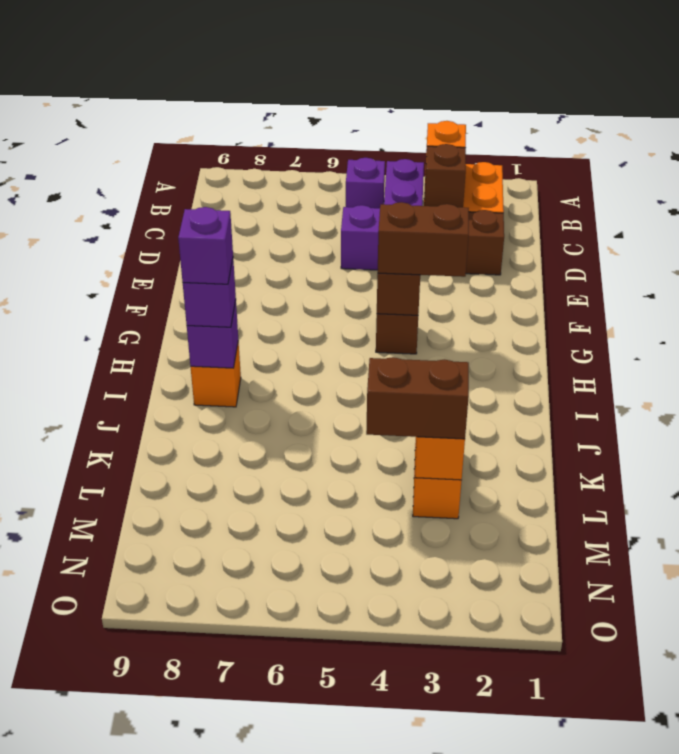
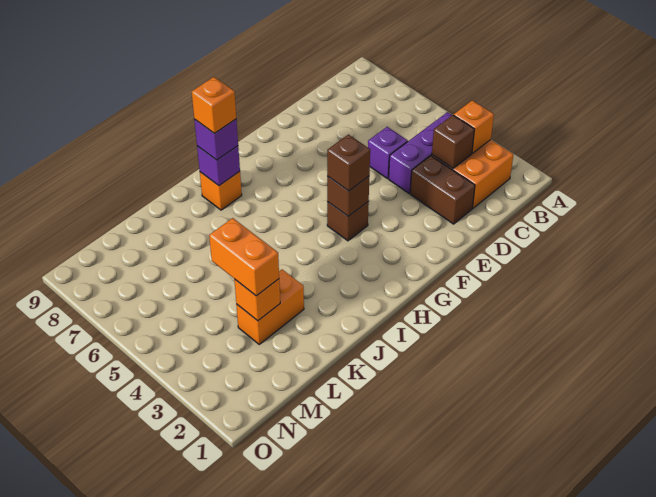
purple brick B5 level 1 -> none
brown brick G3:G4 level 3 -> brown brick G4 level 3
purple brick I8 level 4 -> orange brick I8 level 4
brown brick L3:L4 level 3 -> orange brick L3:L4 level 3

